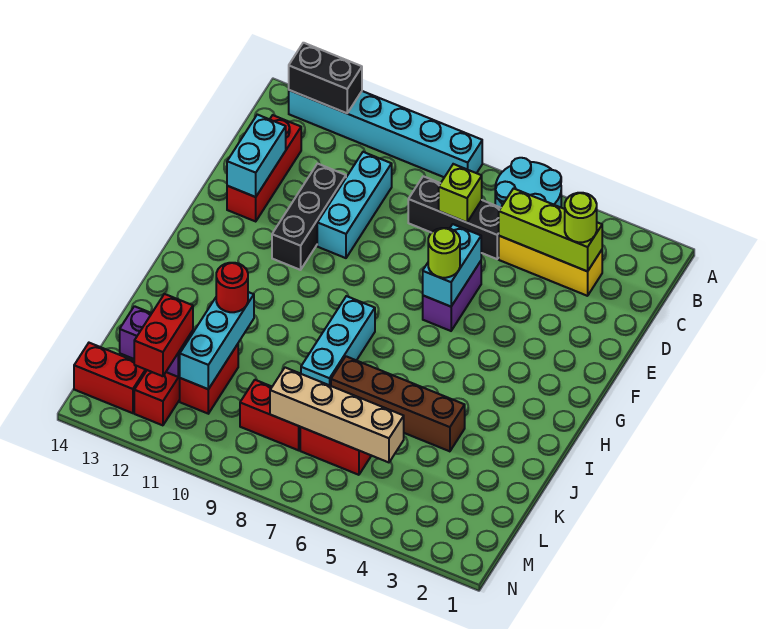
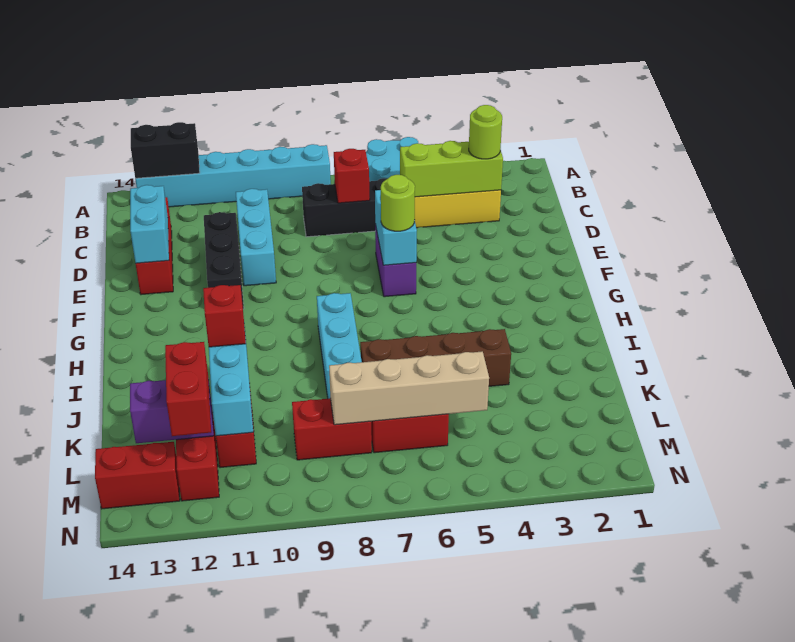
lime brick C7 level 2 -> red brick C7 level 2
red round brick J11 level 3 -> red brick J11 level 3

